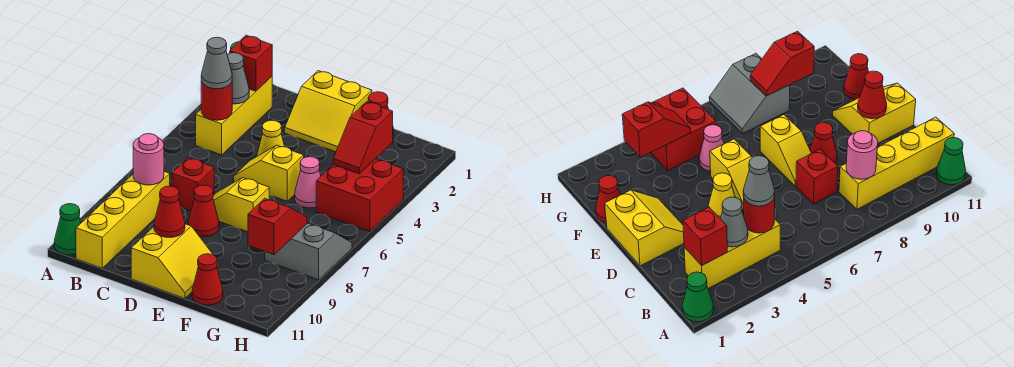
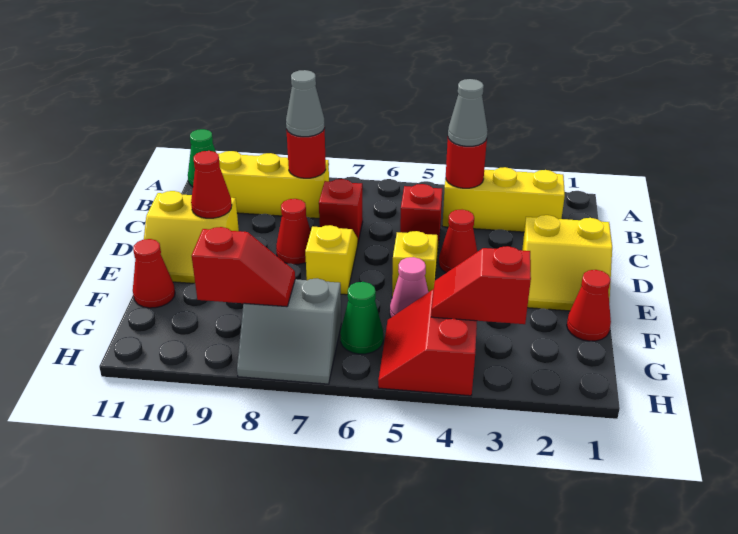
green cone A1 level 1 -> green cone G6 level 1
red brick B2 level 2 -> red brick C5 level 1
grey cone B3 level 2 -> grey cone B8 level 3
yellow brick B8:B11 level 1 -> yellow brick B8:B10 level 1
pink round brick B8 level 2 -> red round brick B8 level 2
yellow slope D1:E2 level 1 top 1 -> yellow slope D1:E2 level 1 top D
yellow cone D4 level 1 -> red cone D4 level 1
red brick G4:H5 level 1 -> red slope G4:H5 level 1 top 4
grey slope G7:H8 level 1 top 8 -> grey slope G7:H8 level 1 top G

